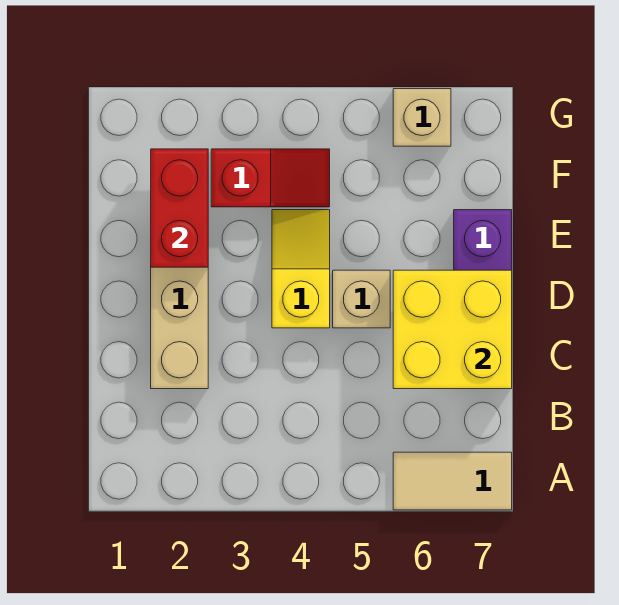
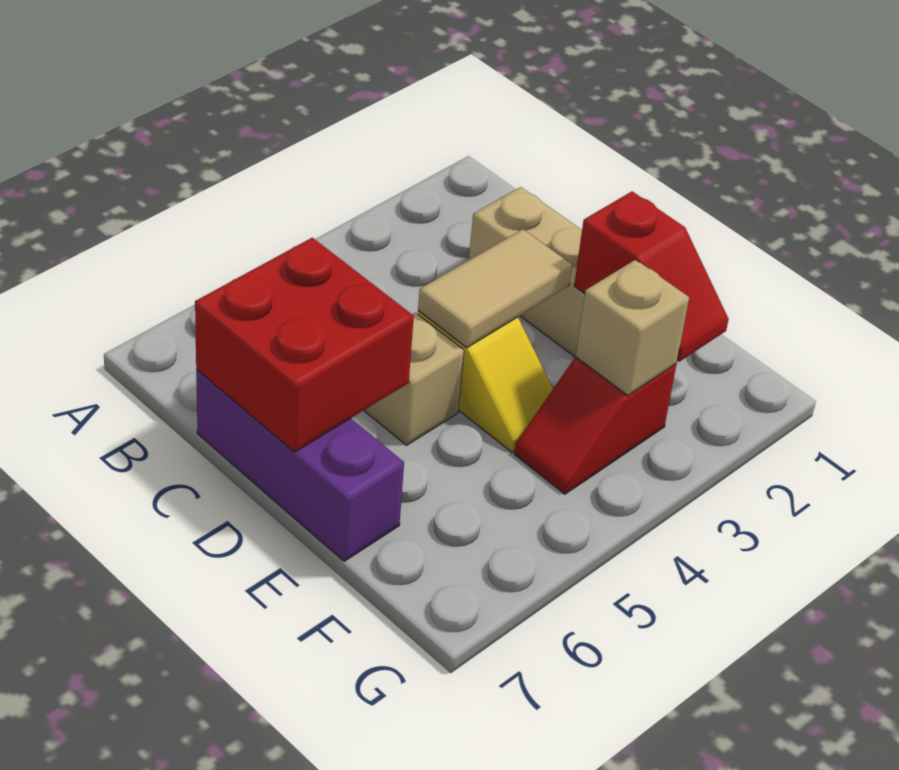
tan tile A6:A7 level 1 -> tan tile D3:D4 level 2
yellow brick C6:D7 level 2 -> red brick C6:D7 level 2
red brick E2:F2 level 2 -> red slope E2:F2 level 2 top E
tan brick G6 level 1 -> tan brick F3 level 2

